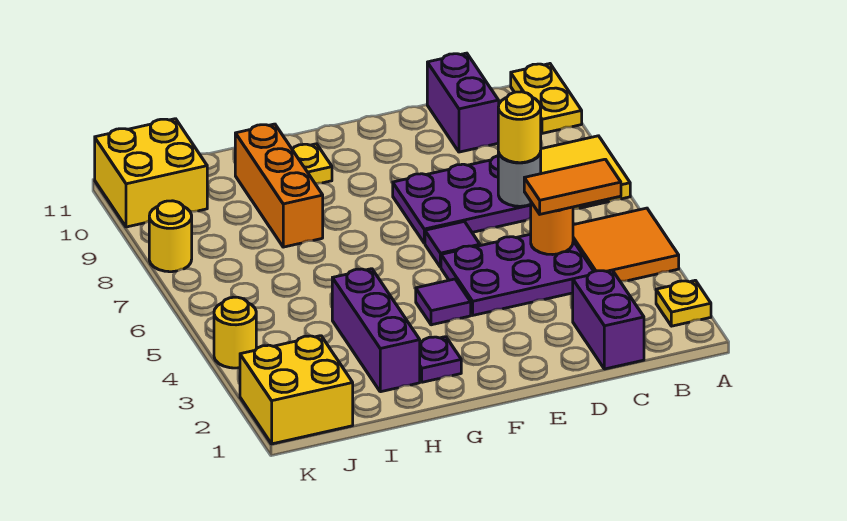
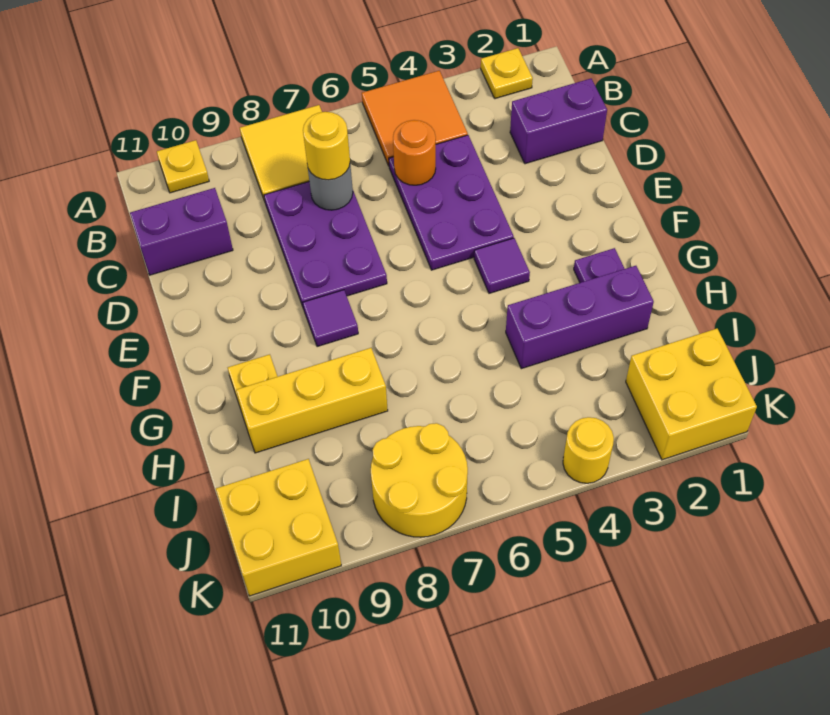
yellow plate A10:A11 level 1 -> yellow plate A10 level 1
orange tile B5:C5 level 3 -> none
purple tile E6 level 1 -> purple tile F8 level 1
orange brick H8:H10 level 1 -> yellow brick H8:H10 level 1
yellow round brick K8 level 1 -> yellow round brick J7:K8 level 1

